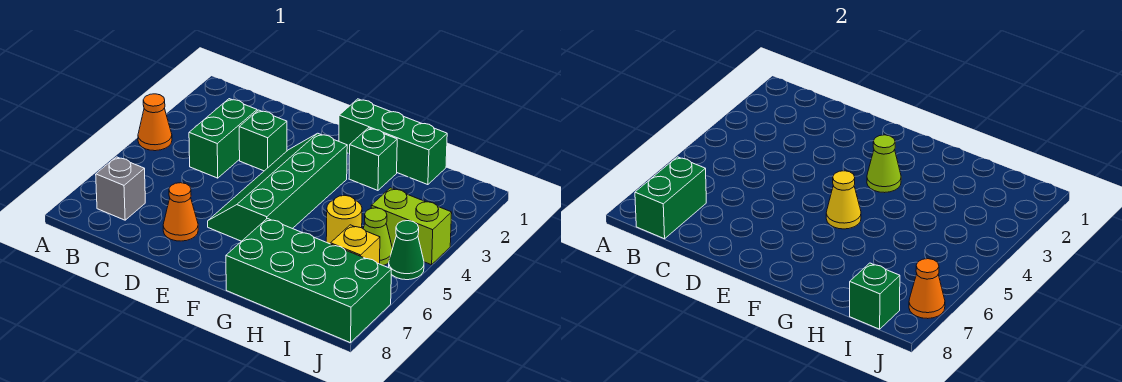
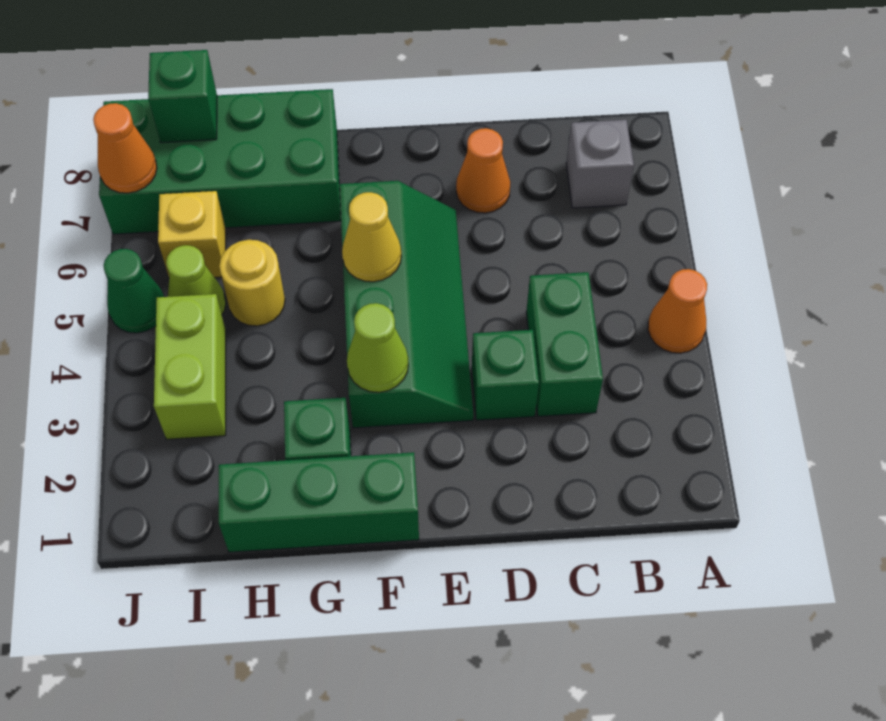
green brick B7:B8 level 2 -> none
lime brick I4:J4 level 1 -> lime brick I3:I4 level 1

